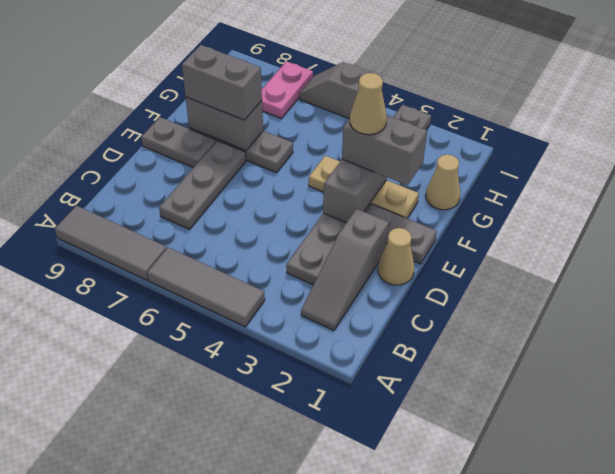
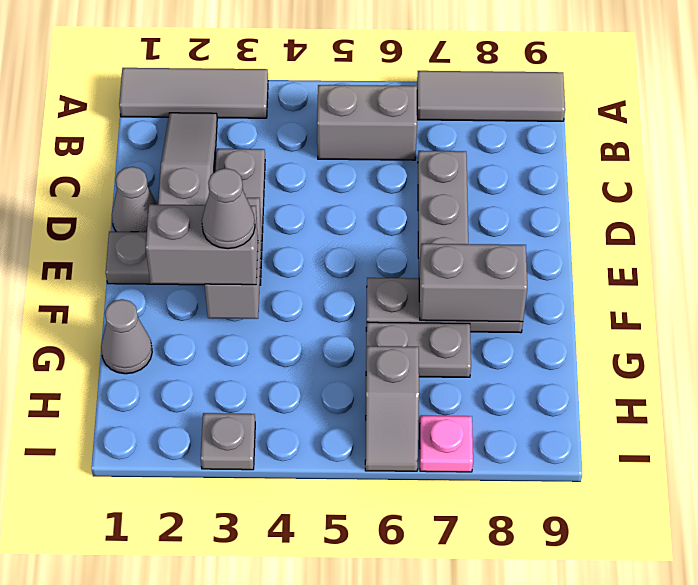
grey tile A4:A6 level 1 -> grey tile A1:A3 level 1
tan cone D1 level 1 -> grey cone D1 level 1
grey plate E8:E9 level 1 -> grey plate G6:G7 level 1
tan plate F2:F4 level 1 -> none
tan cone F3 level 4 -> grey cone F3 level 4
grey brick F7:F8 level 3 -> grey brick B5:B6 level 1
tan cone G1 level 1 -> grey cone G1 level 1
pink plate H7:I7 level 1 -> pink plate I7 level 1
grey slope I5:I6 level 1 top 5 -> grey slope H6:I6 level 1 top H

